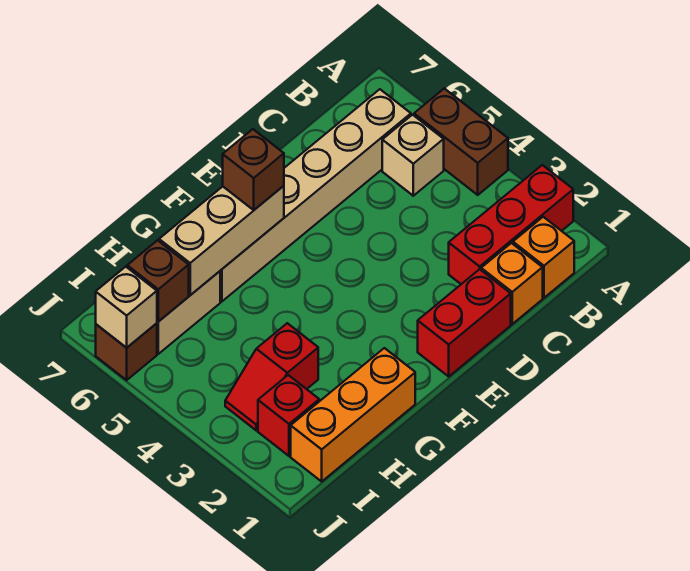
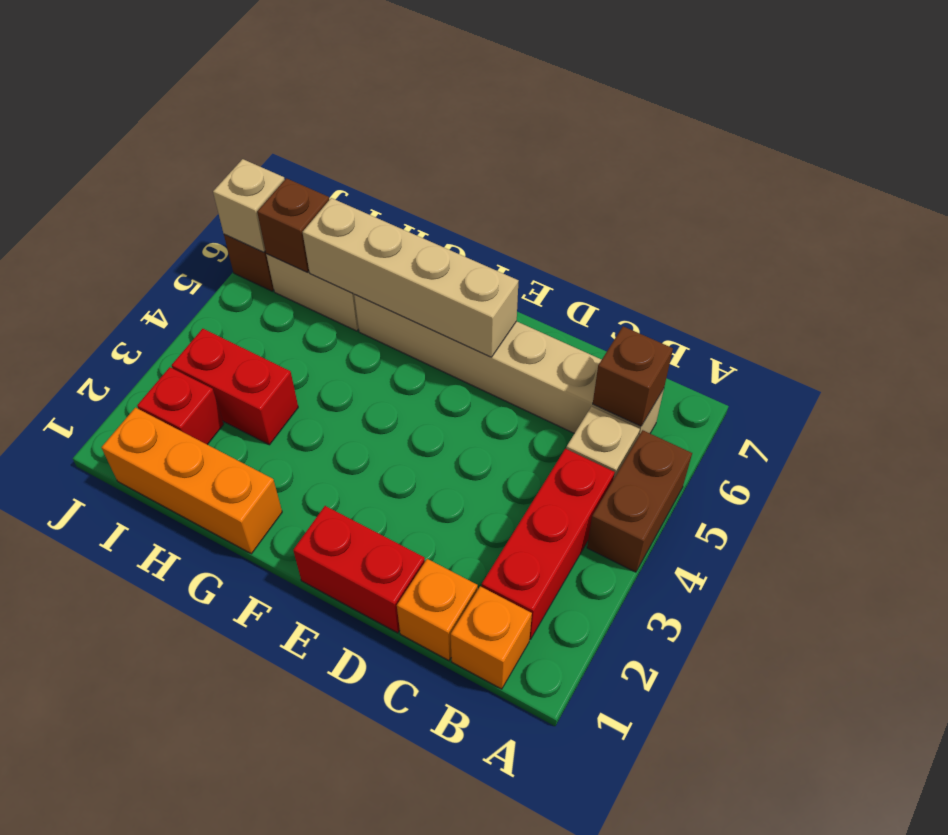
red brick A2:C2 level 1 -> red brick B2:B4 level 1
tan brick F6:H6 level 2 -> tan brick E6:H6 level 2
brown brick F6 level 3 -> brown brick B6 level 2
red slope H3:I3 level 1 top H -> red brick H3:I3 level 1

